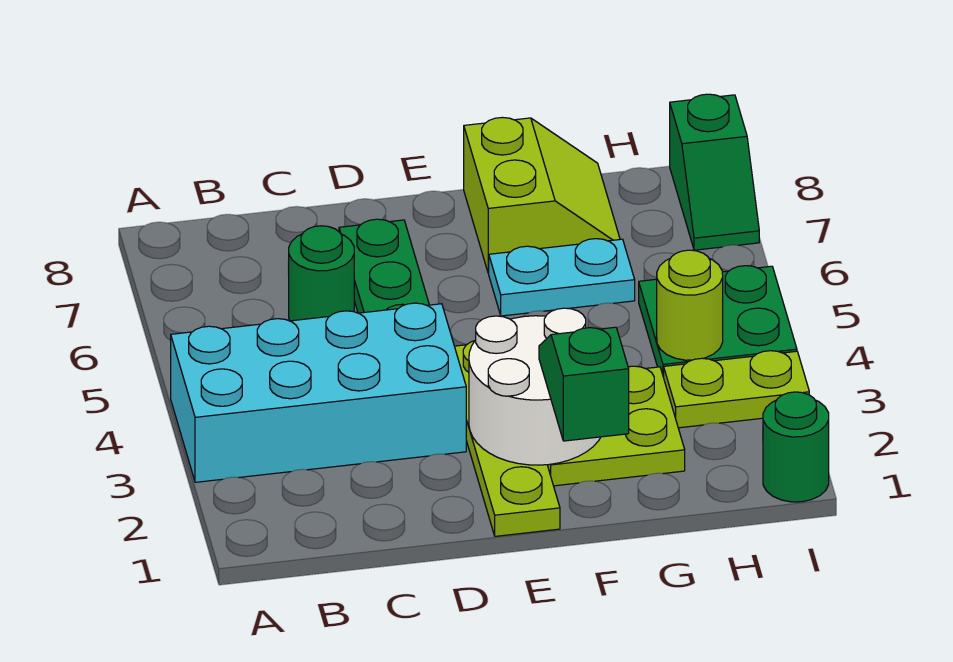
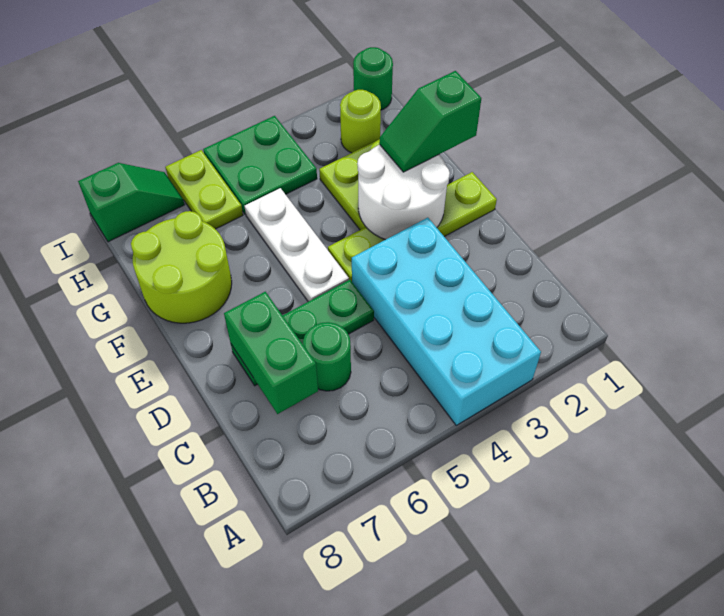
none -> green brick C7:D7 level 2
none -> white plate E5:G5 level 1
cyan plate F6:G6 level 1 -> none
lime slope F7:G8 level 1 top F -> lime round brick F7:G8 level 1
lime plate H3:I3 level 1 -> lime plate H6:I6 level 1
lime round brick H4 level 2 -> lime round brick H2 level 1

